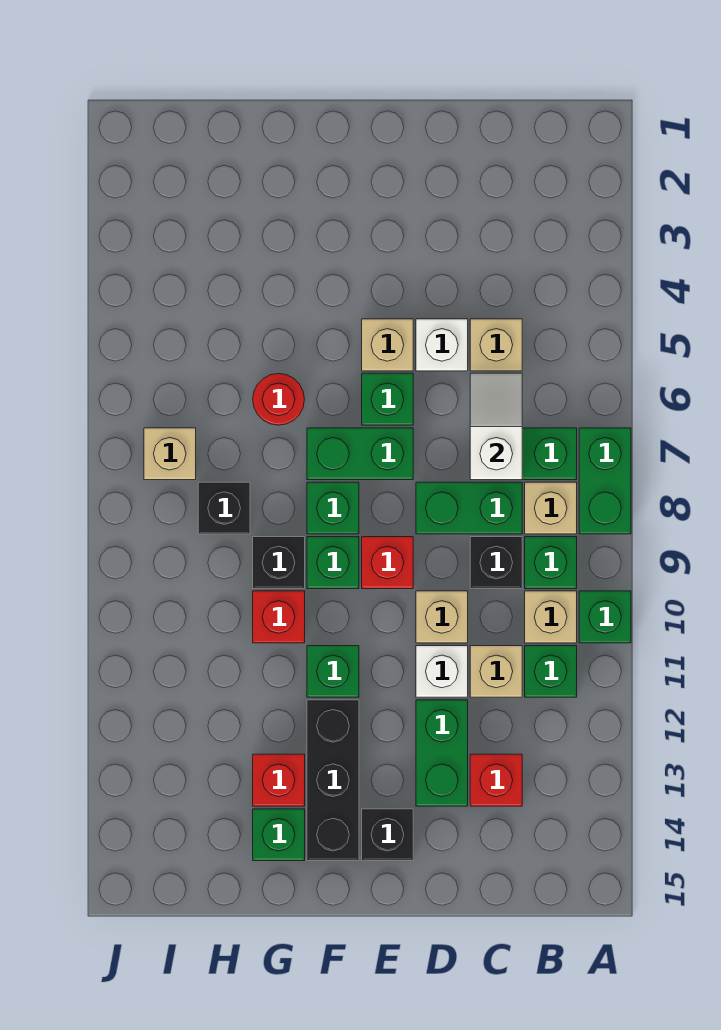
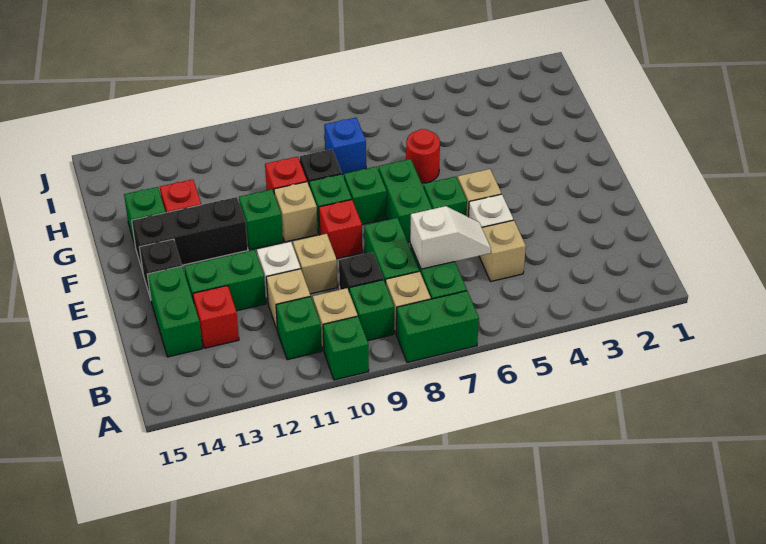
none -> green brick C14:D14 level 1
black brick H8 level 1 -> blue brick H8 level 1
tan brick I7 level 1 -> tan brick F10 level 1

